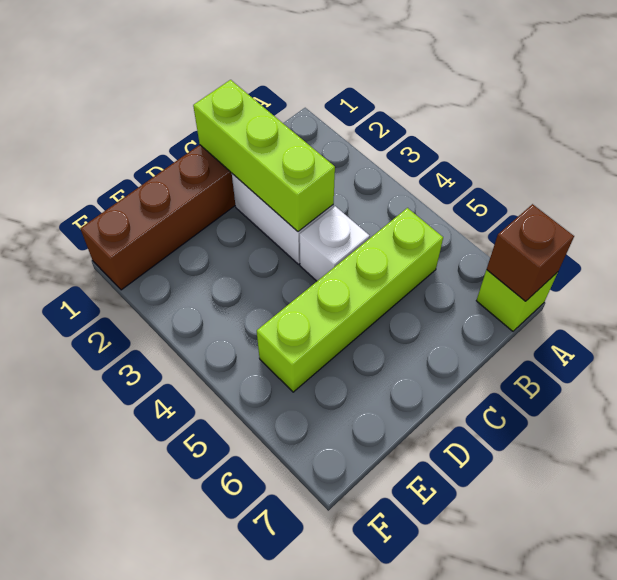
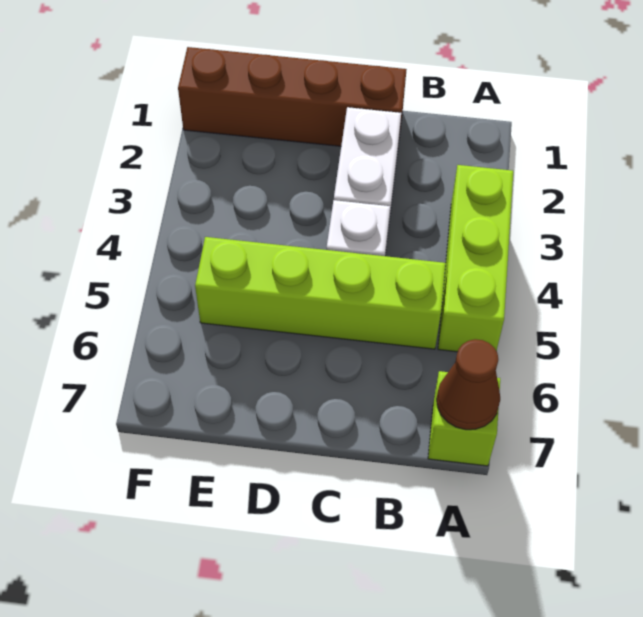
brown brick A7 level 2 -> brown cone A7 level 2
lime brick C1:C3 level 2 -> lime brick A3:A5 level 1

